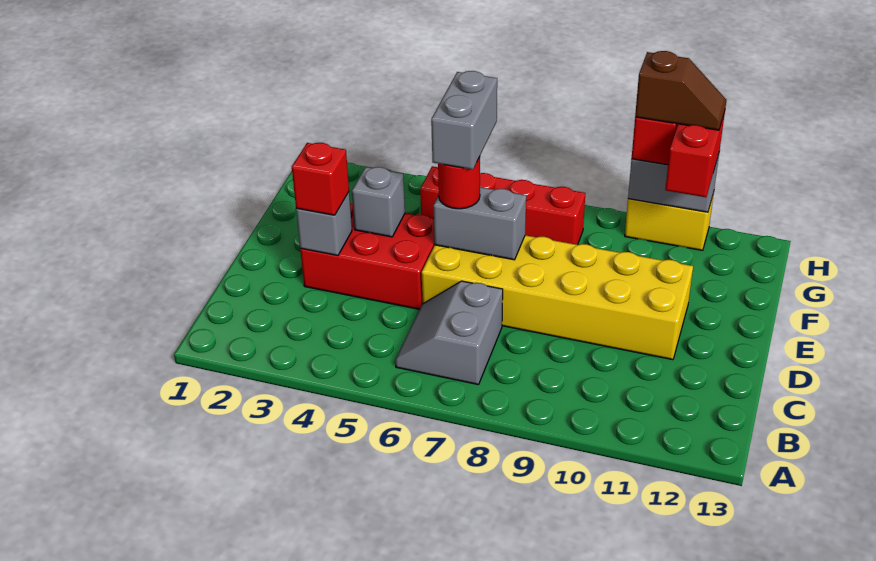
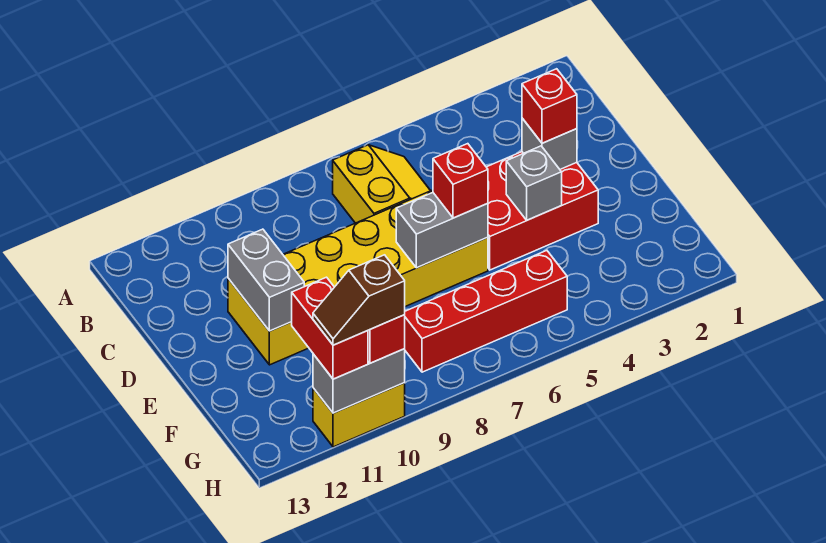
grey slope B6:C7 level 1 top 7 -> yellow slope B6:C7 level 1 top 7
red round brick E6 level 3 -> red brick E6 level 3
grey brick E6:F6 level 4 -> grey brick D11:E11 level 2

